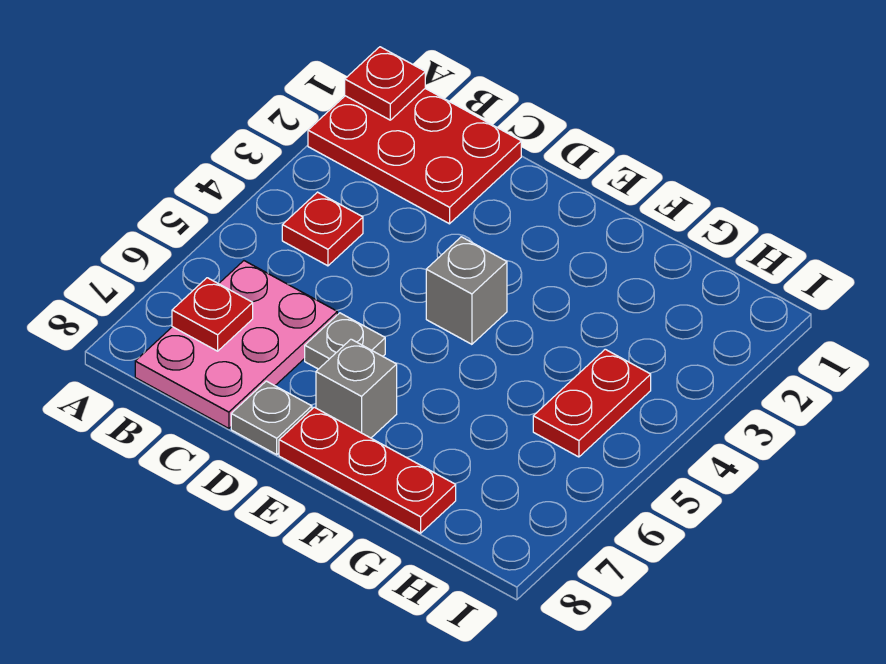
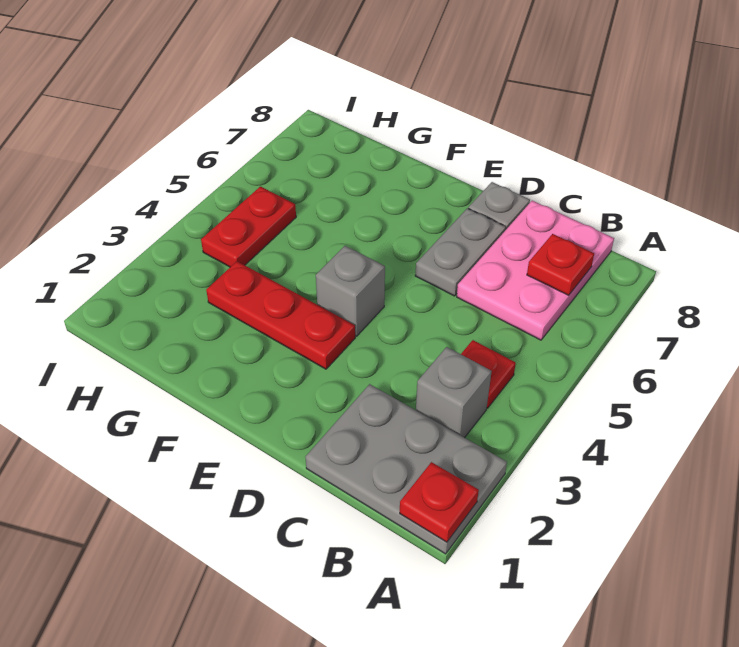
red plate A1:C2 level 1 -> grey plate A1:C2 level 1
grey plate D6 level 1 -> grey plate D6:D7 level 1
grey brick E7 level 1 -> grey brick B3 level 1
red plate E8:G8 level 1 -> red plate E3:G3 level 1

